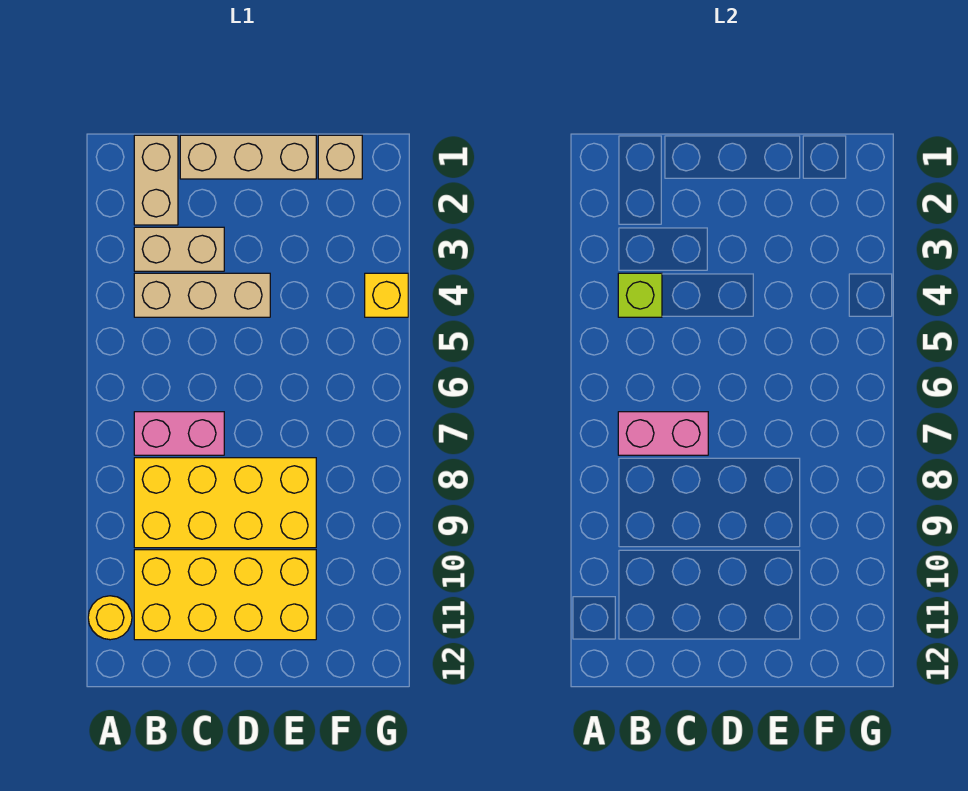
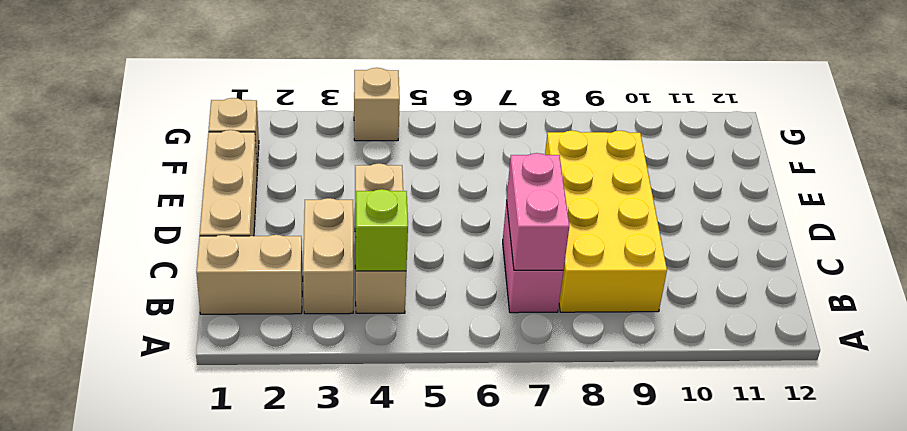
yellow round brick A11 level 1 -> none
yellow brick B10:E11 level 1 -> none
yellow brick G4 level 1 -> tan brick G4 level 1

